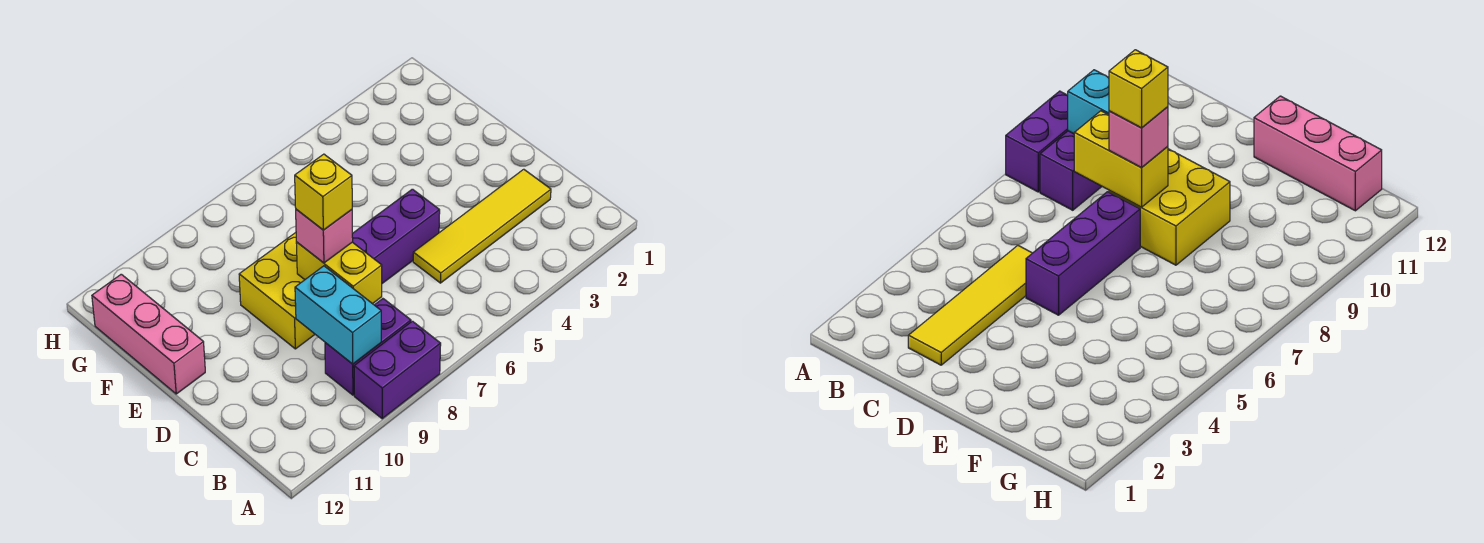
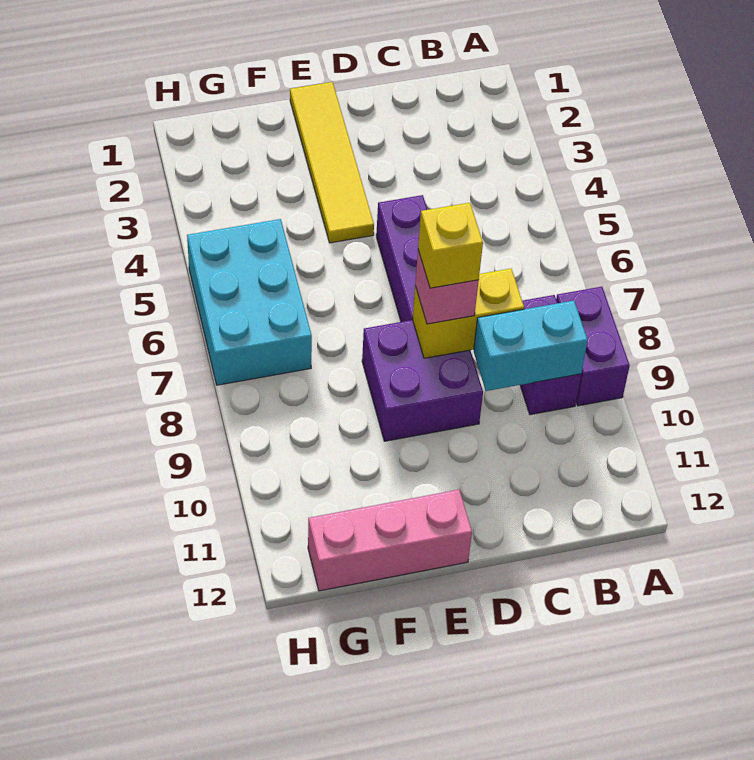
yellow tile C2:C5 level 1 -> yellow tile E1:E4 level 1
yellow brick D8:E9 level 1 -> purple brick D8:E9 level 1
none -> cyan brick G5:H7 level 1

